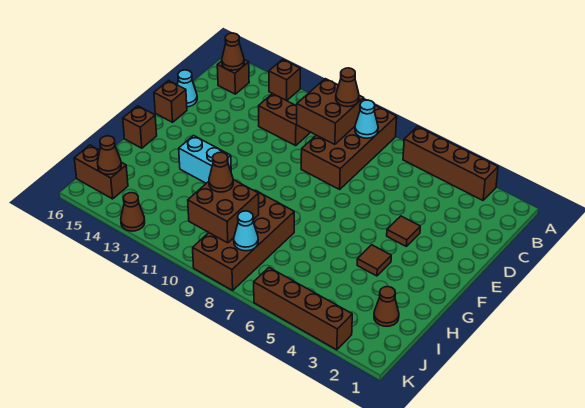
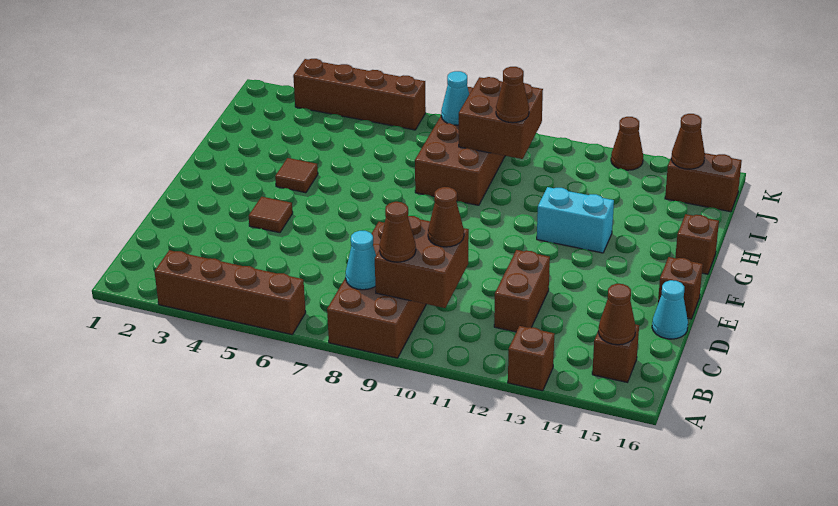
brown brick C11:C12 level 1 -> brown brick C12:D12 level 1
brown cone I2 level 1 -> brown cone C10 level 3

